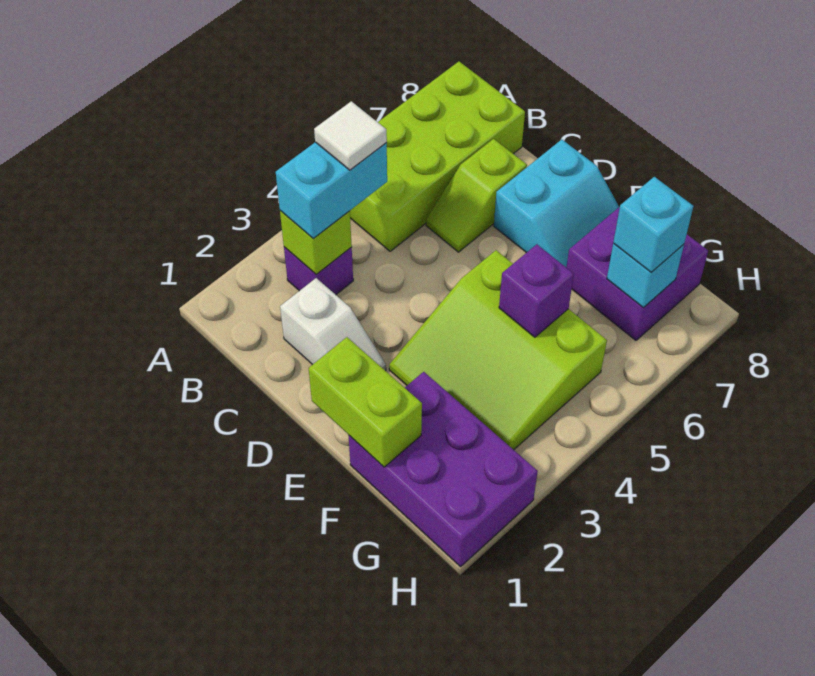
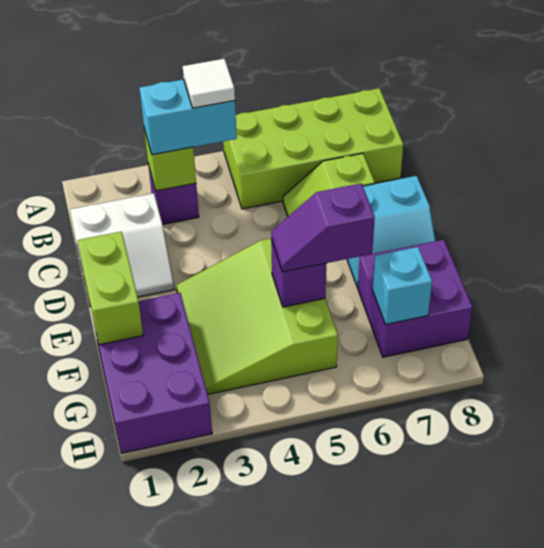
white slope C2:D2 level 1 top C -> white slope C1:D2 level 1 top C
none -> purple slope F5:F6 level 3 top 6
cyan brick G7 level 3 -> none

